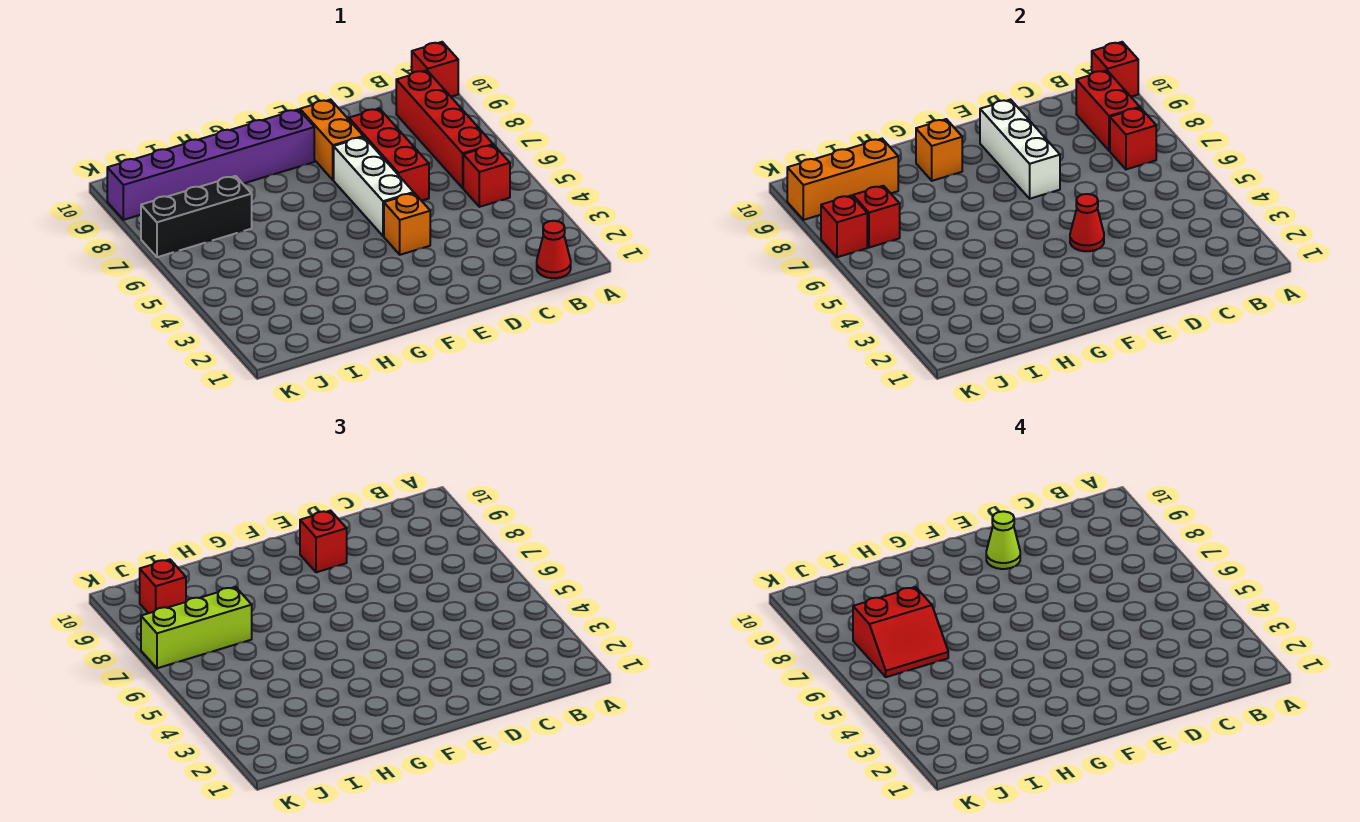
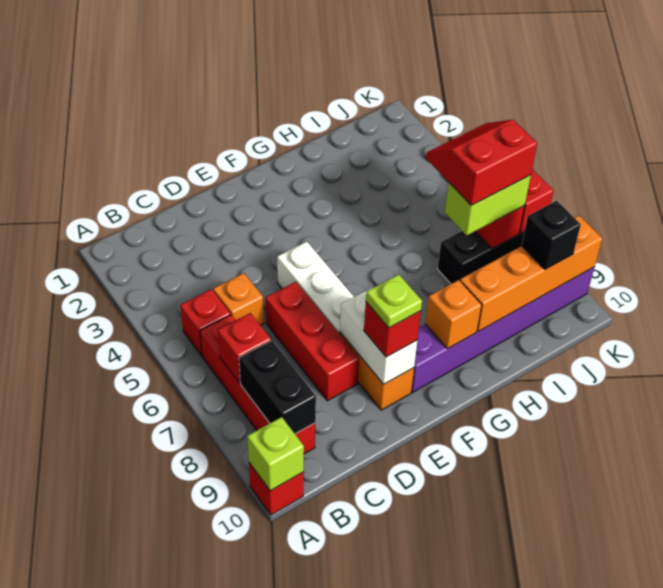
red brick A10 level 2 -> lime brick A10 level 2
red cone B1 level 1 -> none
red brick B8:B9 level 2 -> black brick B8:B9 level 2
orange brick E4 level 1 -> orange brick C5 level 1
red cone E4 level 2 -> none
white brick E7:E9 level 2 -> white brick E8:E9 level 2
lime cone E9 level 4 -> lime plate E9 level 4
lime brick I7:K7 level 3 -> lime brick I7:J7 level 3
orange brick I9:K9 level 2 -> orange brick H9:K9 level 2
red brick J9 level 3 -> black brick J9 level 3

